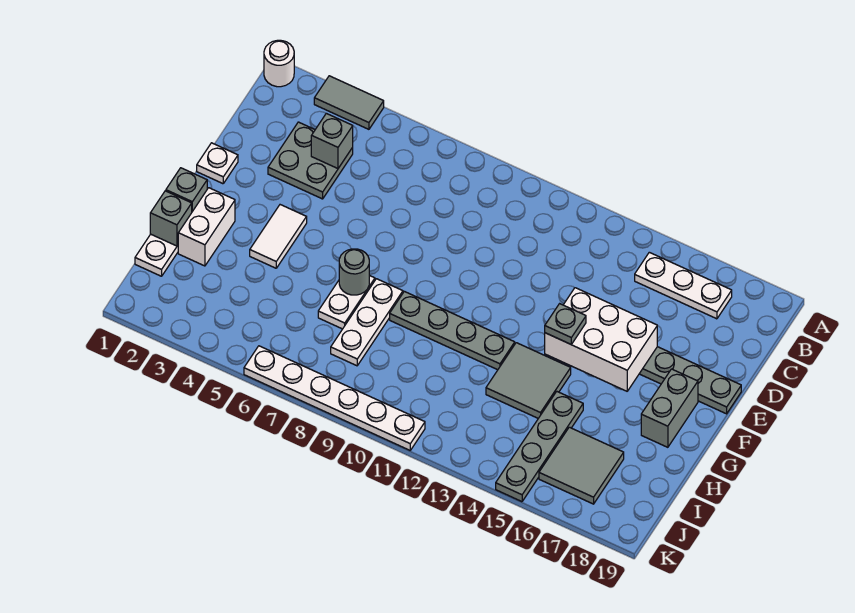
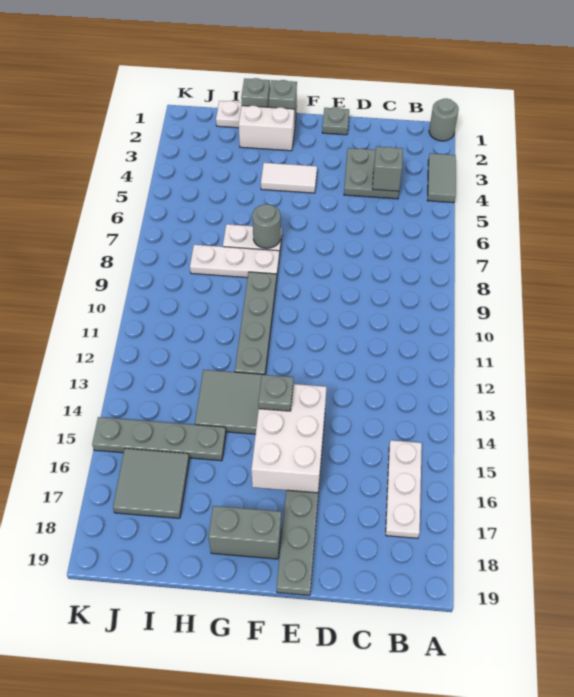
white round brick A1 level 1 -> grey round brick A1 level 1
white plate E1 level 1 -> grey plate E1 level 1
white plate K6:K11 level 1 -> none

